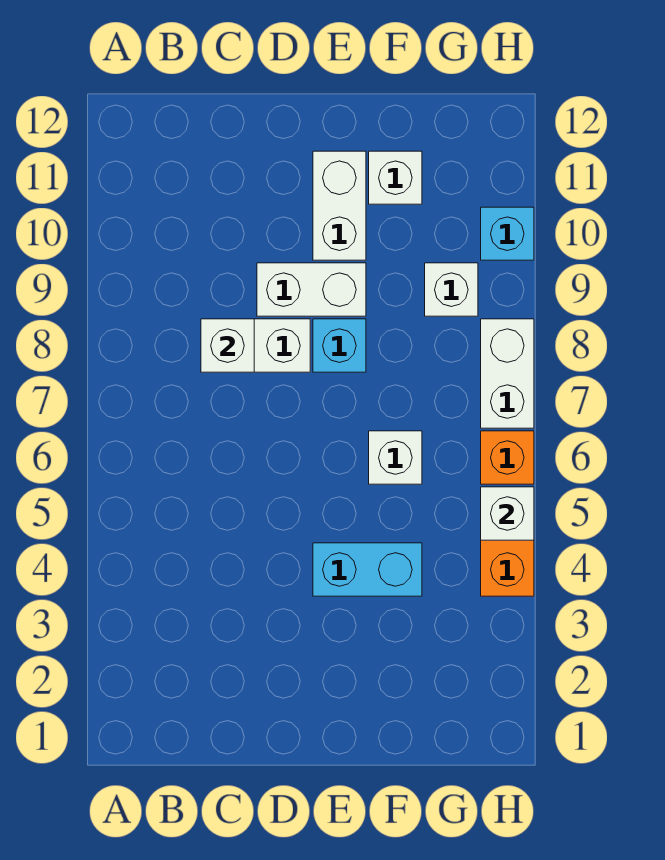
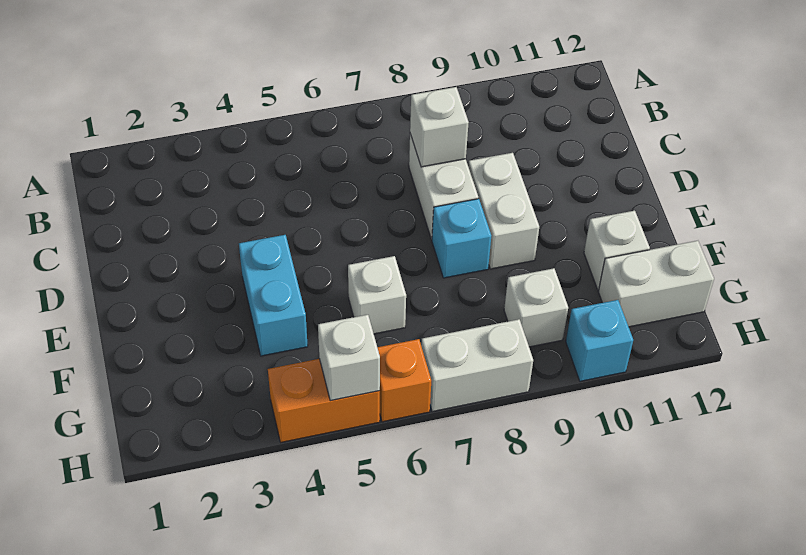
white brick E10:E11 level 1 -> white brick G11:G12 level 1

